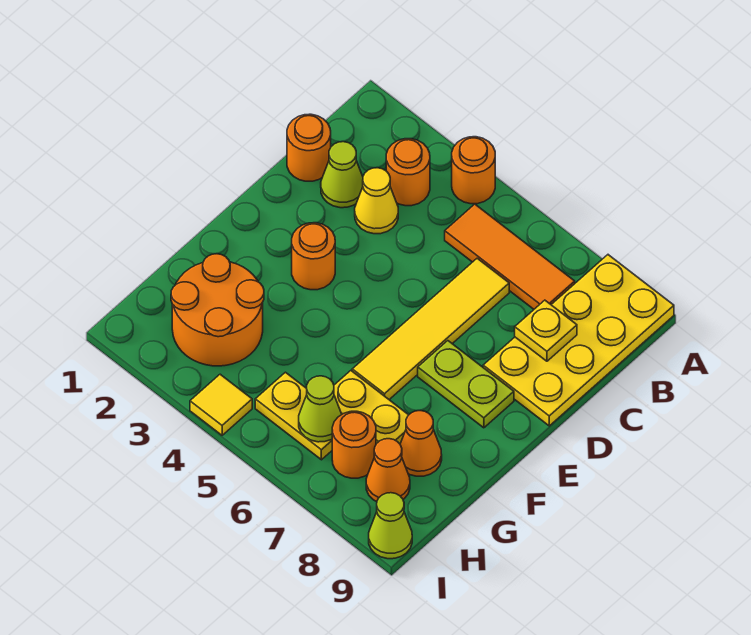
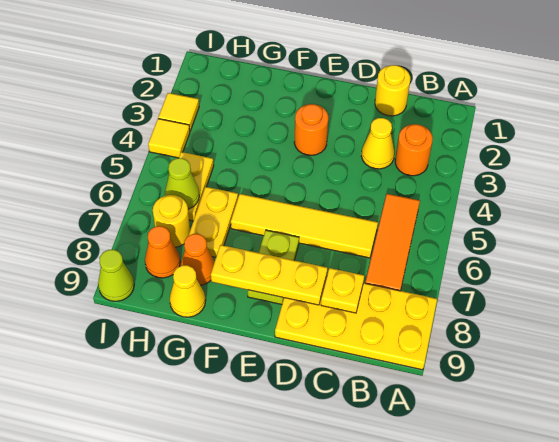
orange round brick A4 level 1 -> none
orange round brick C1 level 1 -> yellow round brick C1 level 1
lime cone C2 level 1 -> none
none -> yellow plate D8:F8 level 2
orange round brick G2:H3 level 1 -> none
none -> yellow cone G9 level 1
orange round brick H7 level 1 -> yellow round brick H7 level 1
none -> yellow tile I3 level 1

